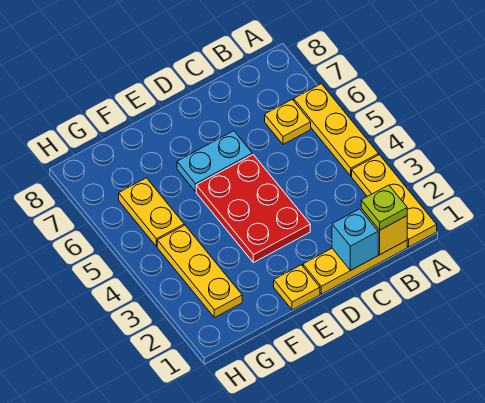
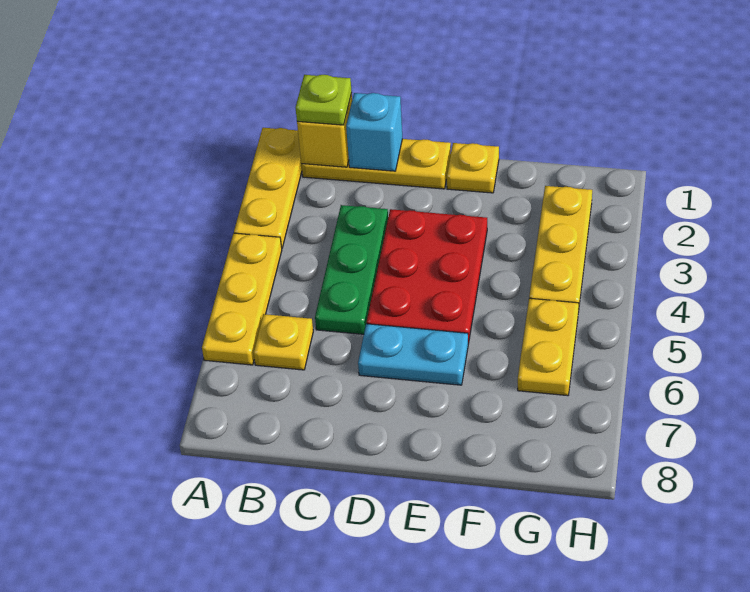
none -> green plate C3:C5 level 1

